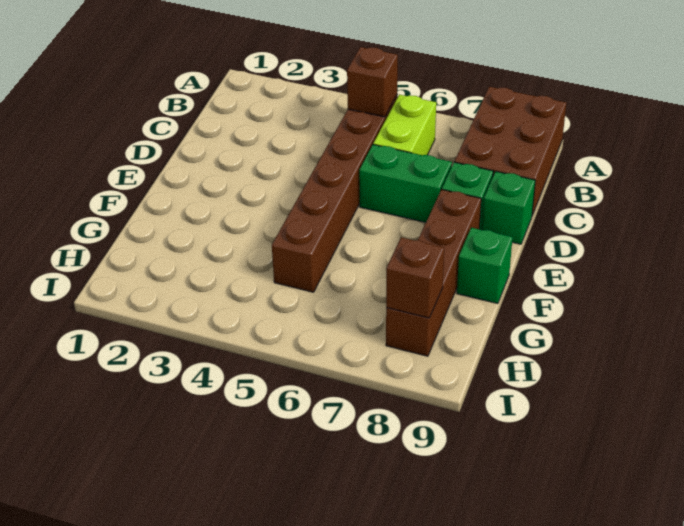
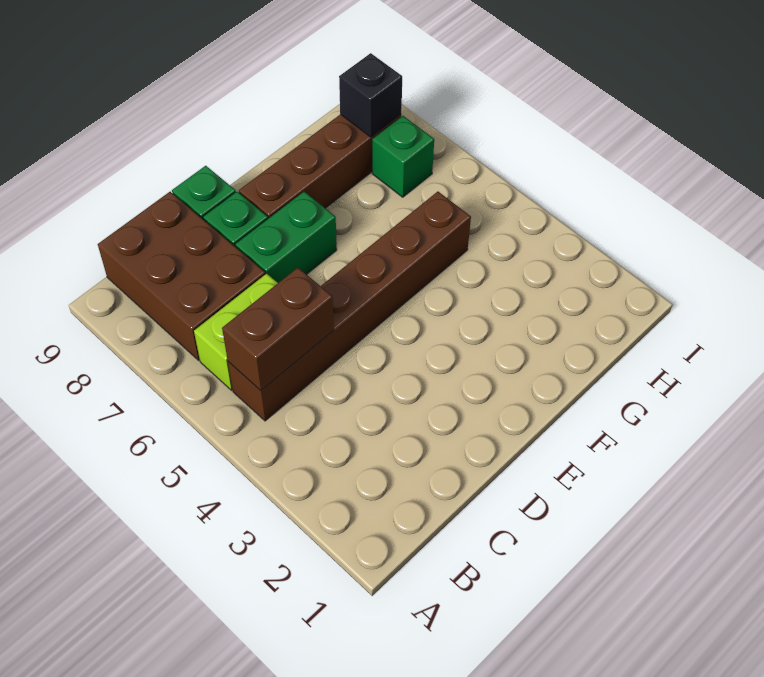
brown brick A8:C9 level 1 -> brown brick B7:C9 level 1
brown brick B5 level 2 -> brown brick B5:C5 level 2
green brick D6:D7 level 1 -> green brick D7:E7 level 1
green brick F9 level 1 -> green brick H7 level 1
brown brick H8 level 2 -> black brick H8 level 2

